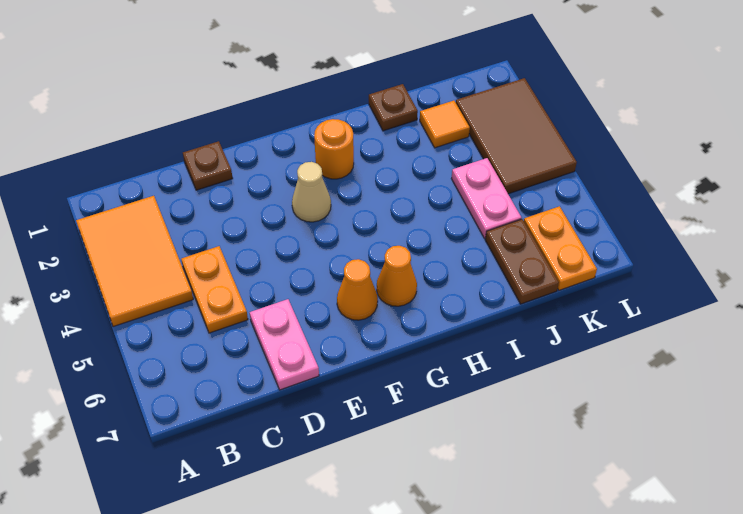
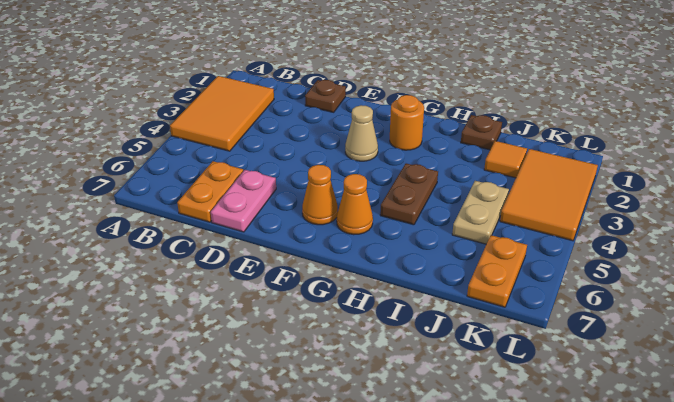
orange plate C4:C5 level 1 -> orange plate C6:C7 level 1
pink plate J4:J5 level 1 -> tan plate J4:J5 level 1
brown plate J6:J7 level 1 -> brown plate H4:H5 level 1
brown tile K2:L4 level 1 -> orange tile K2:L4 level 1

